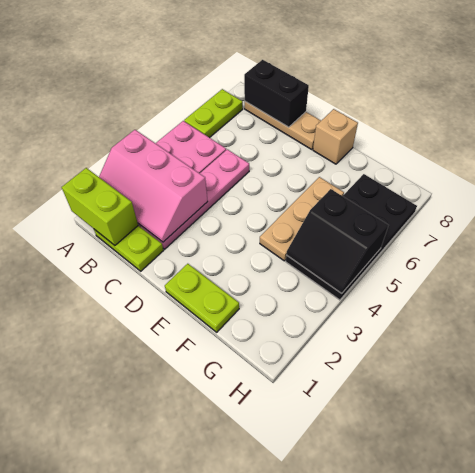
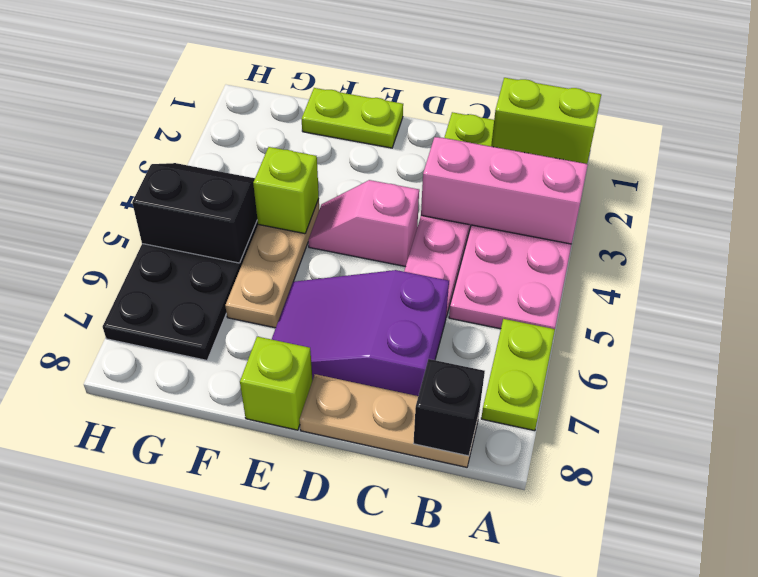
black brick B8:C8 level 2 -> black brick B8 level 2
none -> purple slope C6:E7 level 1 top C
none -> pink slope D4:E4 level 1 top D
tan brick E8 level 1 -> lime brick E8 level 1
none -> lime brick F4 level 2

